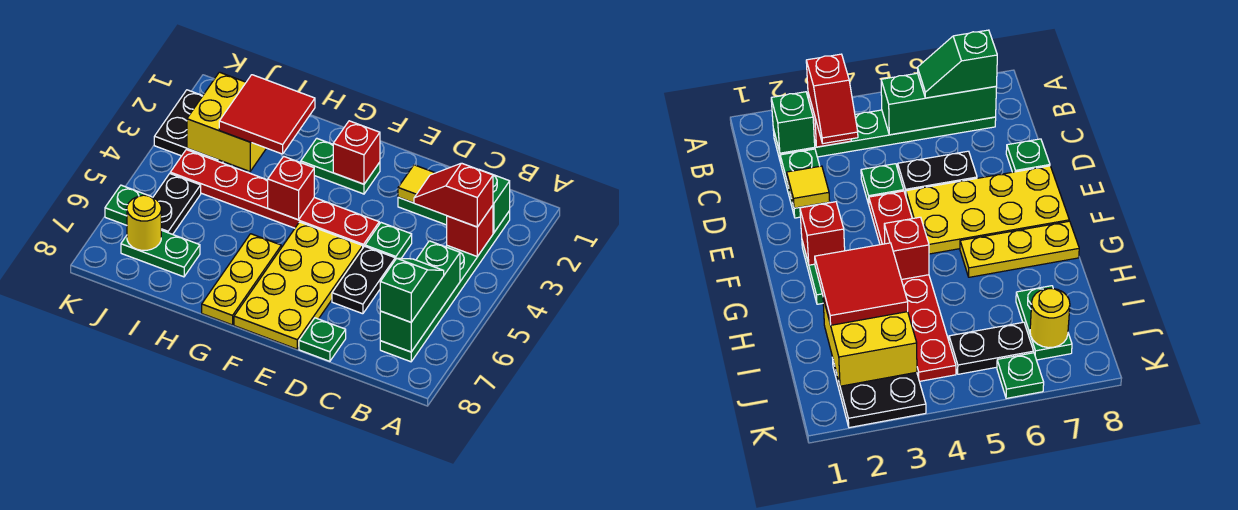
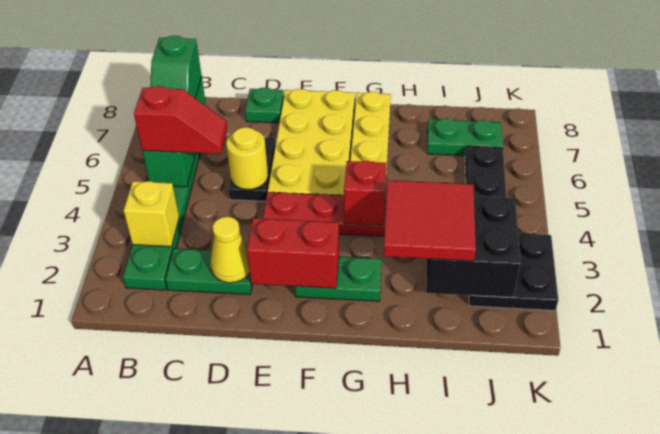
green brick B2 level 2 -> none
red brick B3 level 2 -> yellow brick B3 level 2
red slope B3:C3 level 3 top B -> red slope B5:C5 level 3 top B
yellow tile D2 level 2 -> yellow cone D2 level 2
green plate D4 level 1 -> none
red brick F2 level 2 -> red brick E2:F2 level 2
yellow brick I2:J3 level 2 -> black brick I2:J3 level 2
yellow round brick J7 level 2 -> yellow round brick D5 level 2
green plate K6 level 1 -> none

